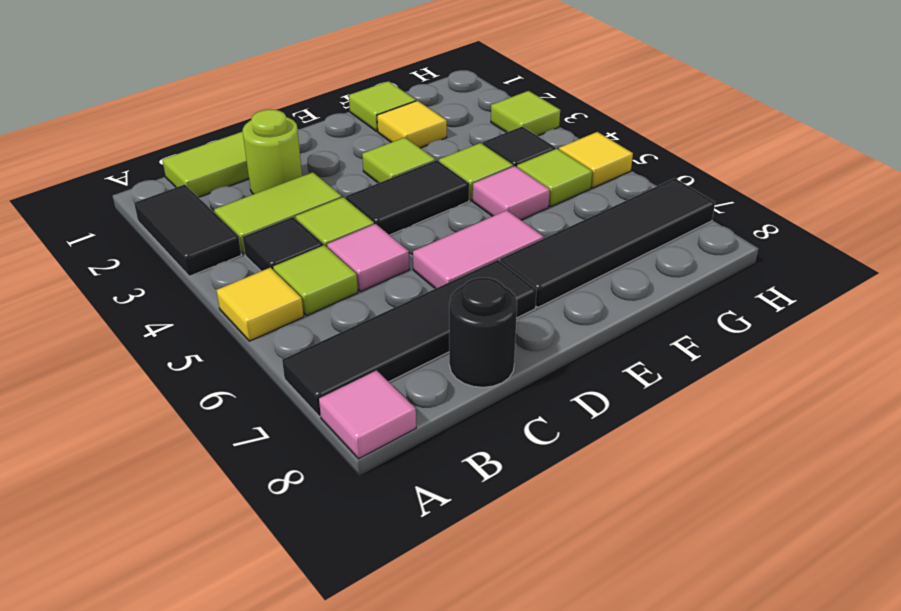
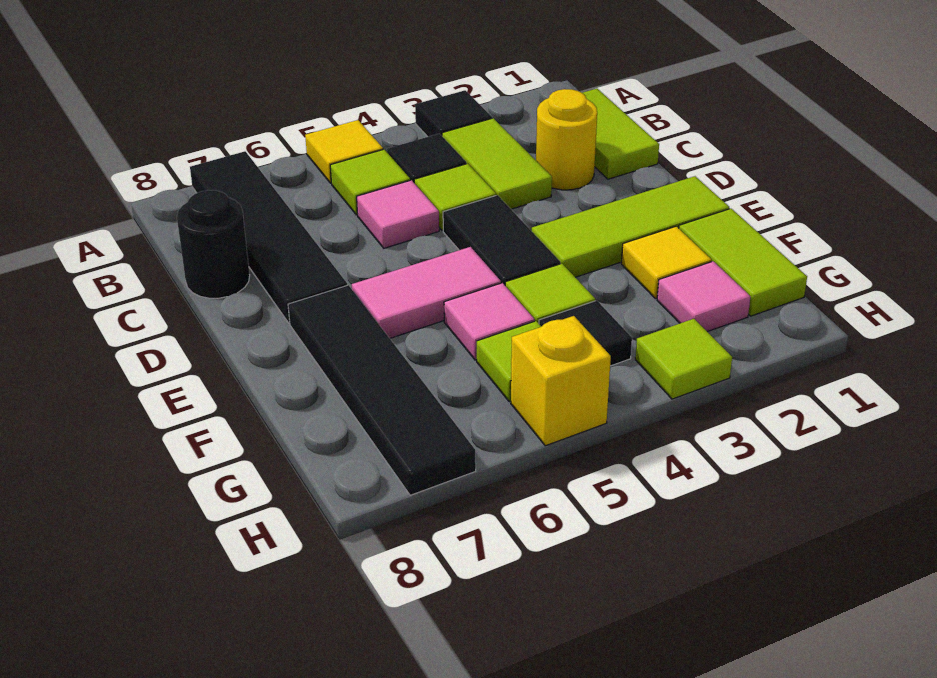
black tile A2:A3 level 1 -> black tile A3 level 1
pink tile A8 level 1 -> pink tile G2 level 1
lime round brick C2 level 1 -> yellow round brick C2 level 1
pink tile D6:E6 level 1 -> pink tile E5:E6 level 1
lime tile E3 level 1 -> lime tile E1:E3 level 1
lime tile F1 level 1 -> lime tile F1:G1 level 1
yellow tile H5 level 1 -> yellow brick H5 level 1

